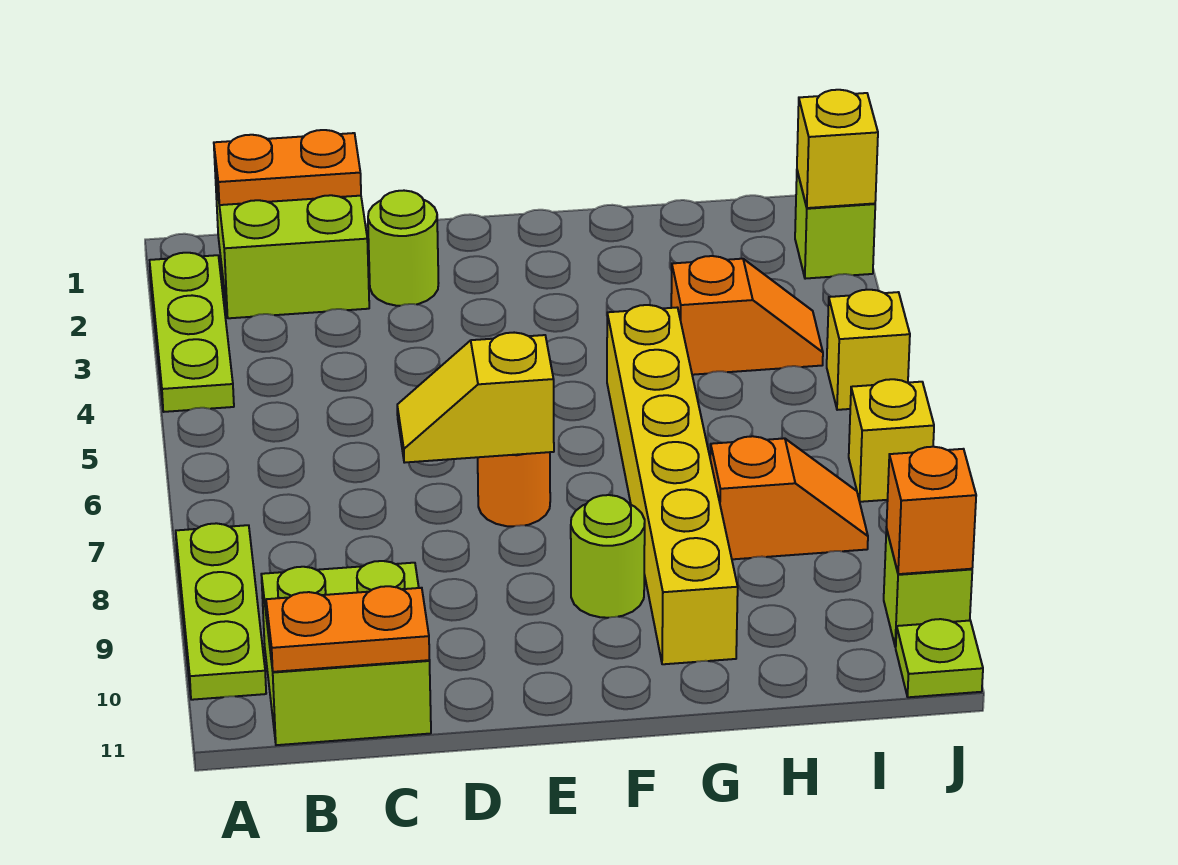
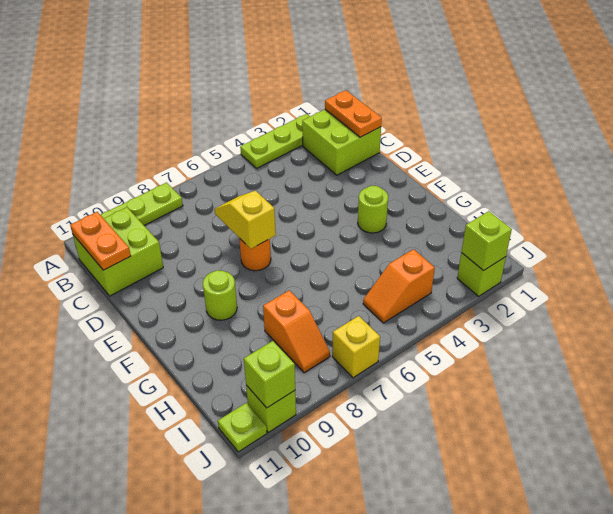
lime round brick D2 level 1 -> lime round brick F3 level 1
yellow brick G5:G10 level 1 -> none
orange slope H4:I4 level 1 top H -> orange slope I4:I5 level 1 top 4
yellow brick J2 level 2 -> lime brick J2 level 2
yellow brick J5 level 1 -> none
orange brick J10 level 2 -> lime brick J10 level 2

